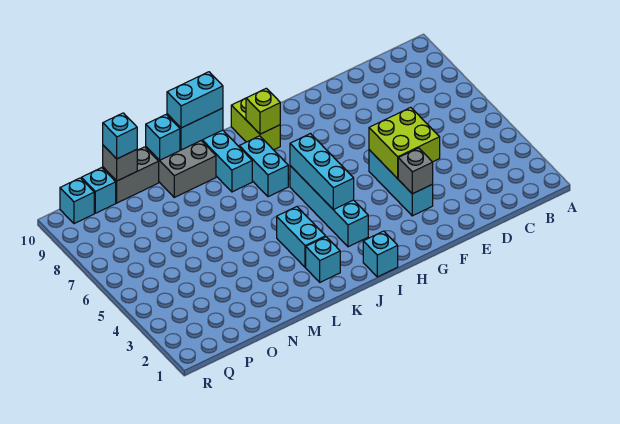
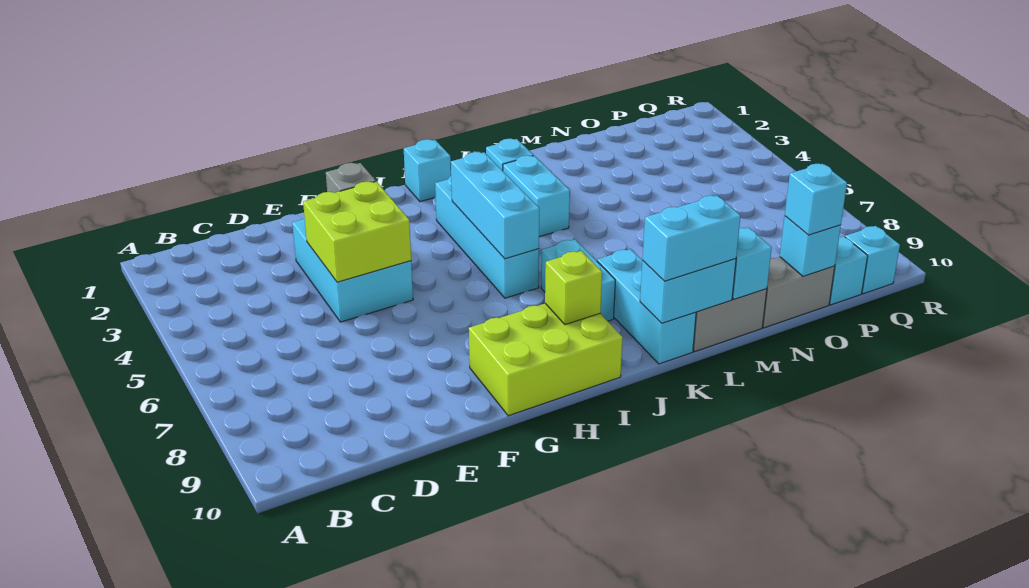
cyan brick F3:F5 level 1 -> cyan brick E3:F5 level 1
lime brick I9:I10 level 1 -> lime brick G9:I10 level 1
grey brick O10 level 2 -> cyan brick O10 level 2

